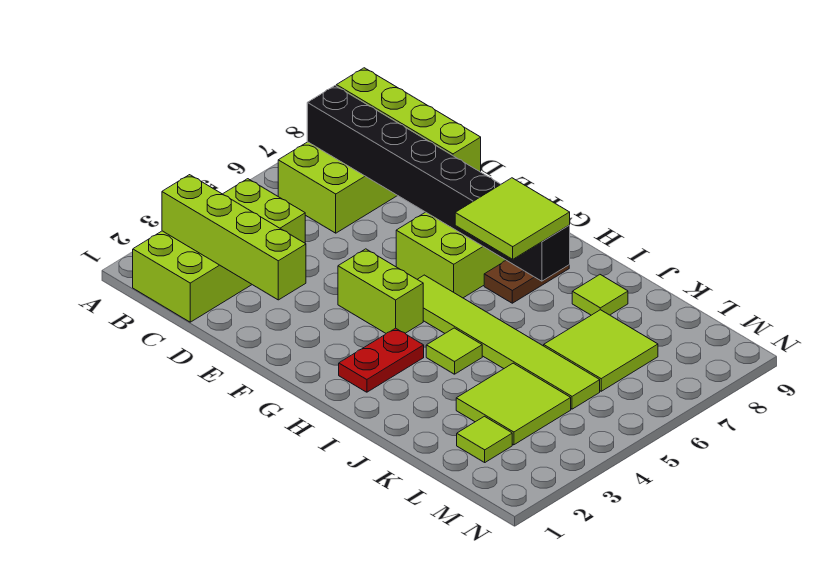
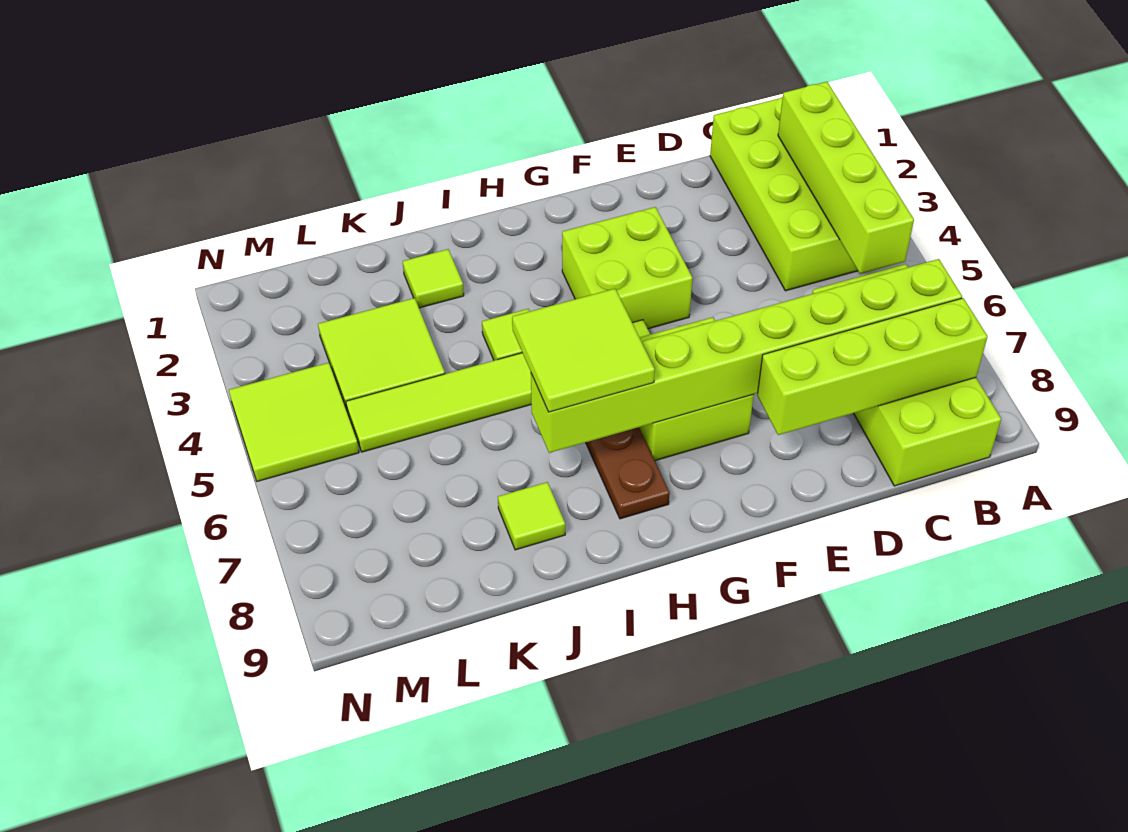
lime brick B2:E2 level 2 -> lime brick B2:B5 level 2
black brick B7:I7 level 2 -> lime brick B7:I7 level 2
lime brick F4:G4 level 1 -> lime brick F3:G4 level 1
red plate H2:H3 level 1 -> none
lime tile K6:L7 level 1 -> lime tile M4:N5 level 1
lime tile L2 level 1 -> lime tile J2 level 1

